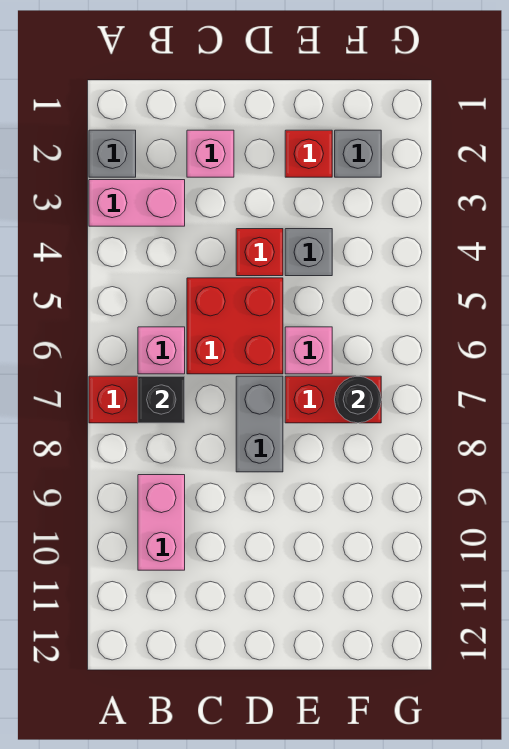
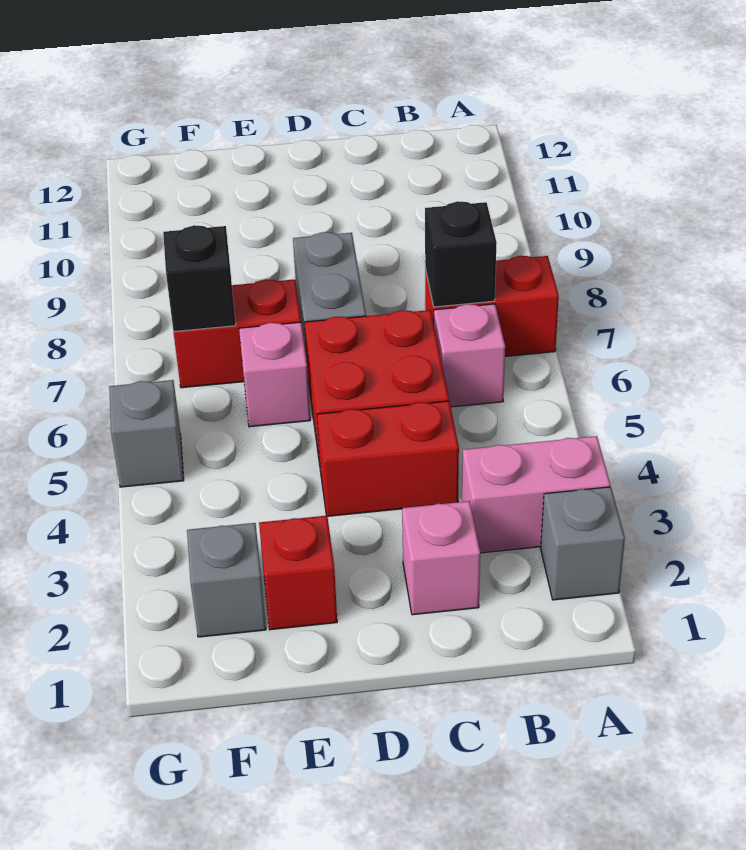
pink brick B9:B10 level 1 -> none
red brick D4 level 1 -> red brick C4:D4 level 1
grey brick E4 level 1 -> grey brick G5 level 1
black round brick F7 level 2 -> black brick F7 level 2

